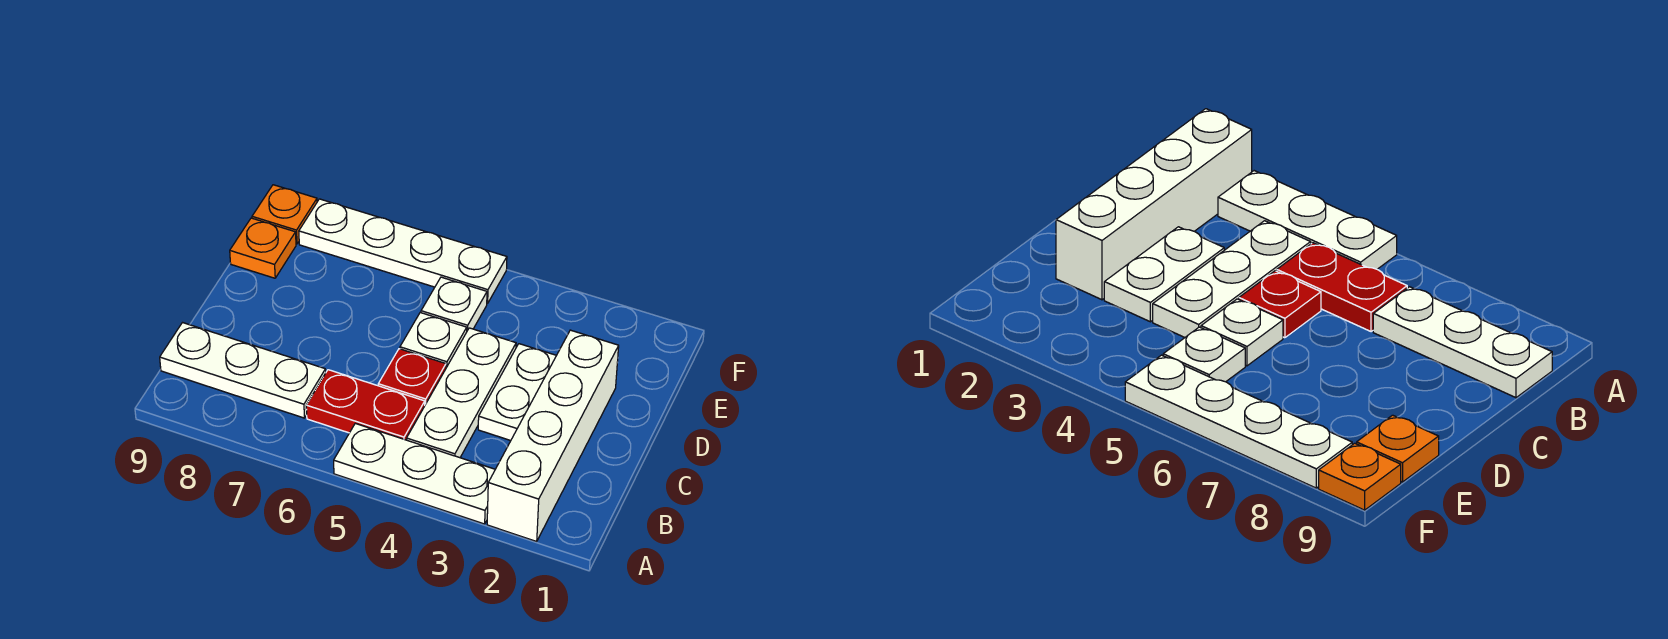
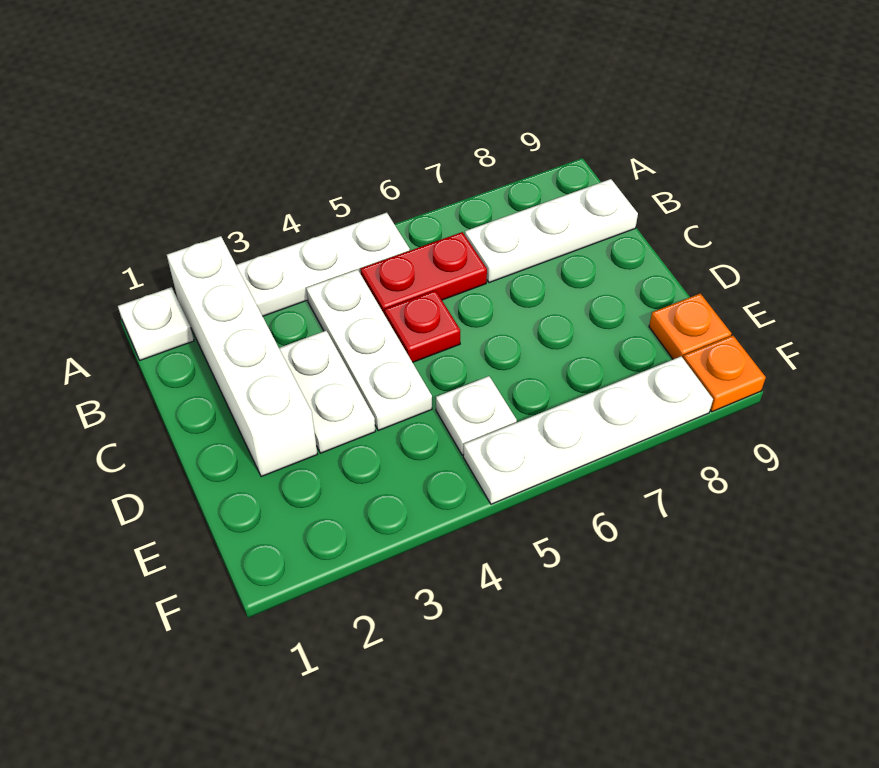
white plate D5 level 1 -> white plate A1 level 1

